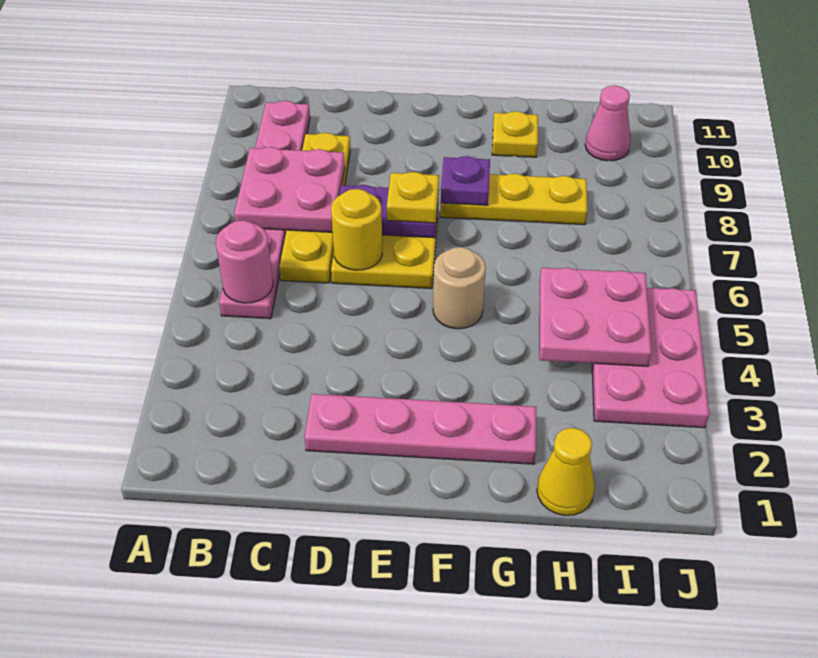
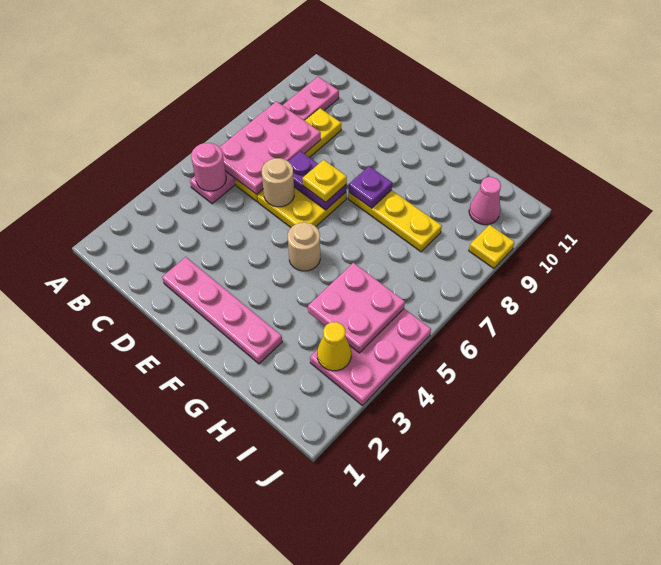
pink plate B7:C8 level 2 -> pink plate B6:C8 level 2
yellow round brick D6 level 2 -> tan round brick D6 level 2
yellow plate G10 level 1 -> yellow plate J9 level 1
yellow cone H1 level 1 -> yellow cone I3 level 2

